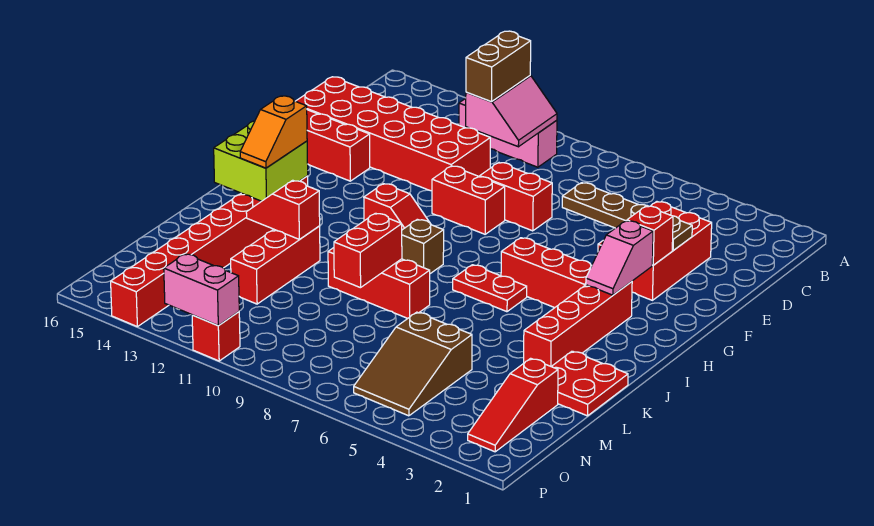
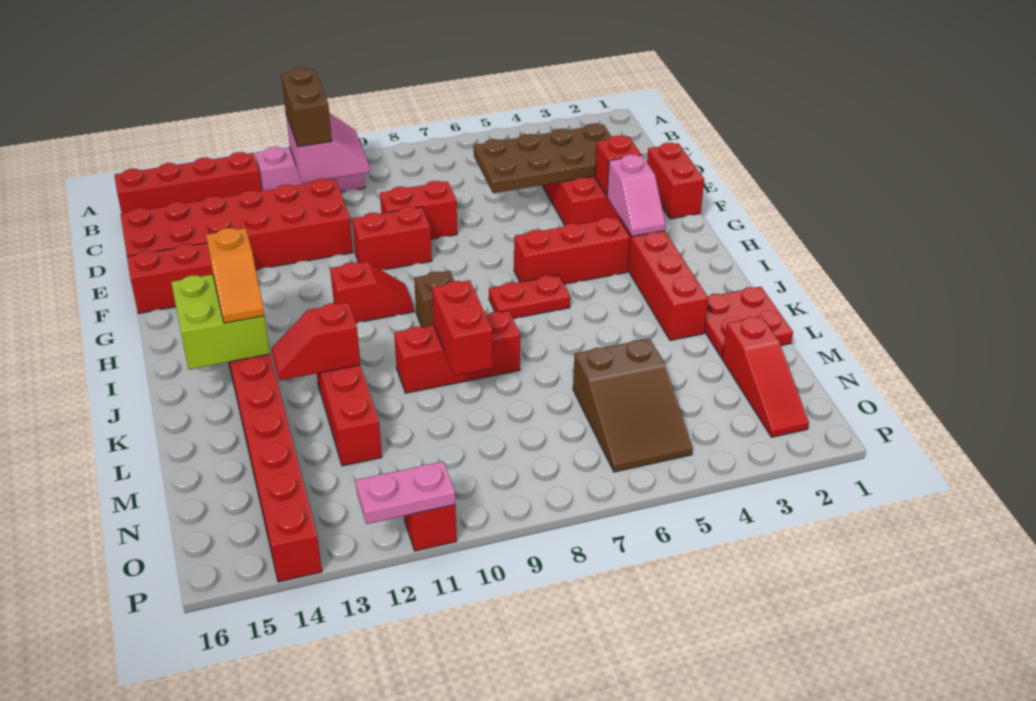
none -> red brick B13:B16 level 1
none -> red brick E1:F1 level 1
brown plate E3:E6 level 2 -> brown plate D3:E6 level 2
pink brick P11:P12 level 2 -> pink plate P11:P12 level 2

